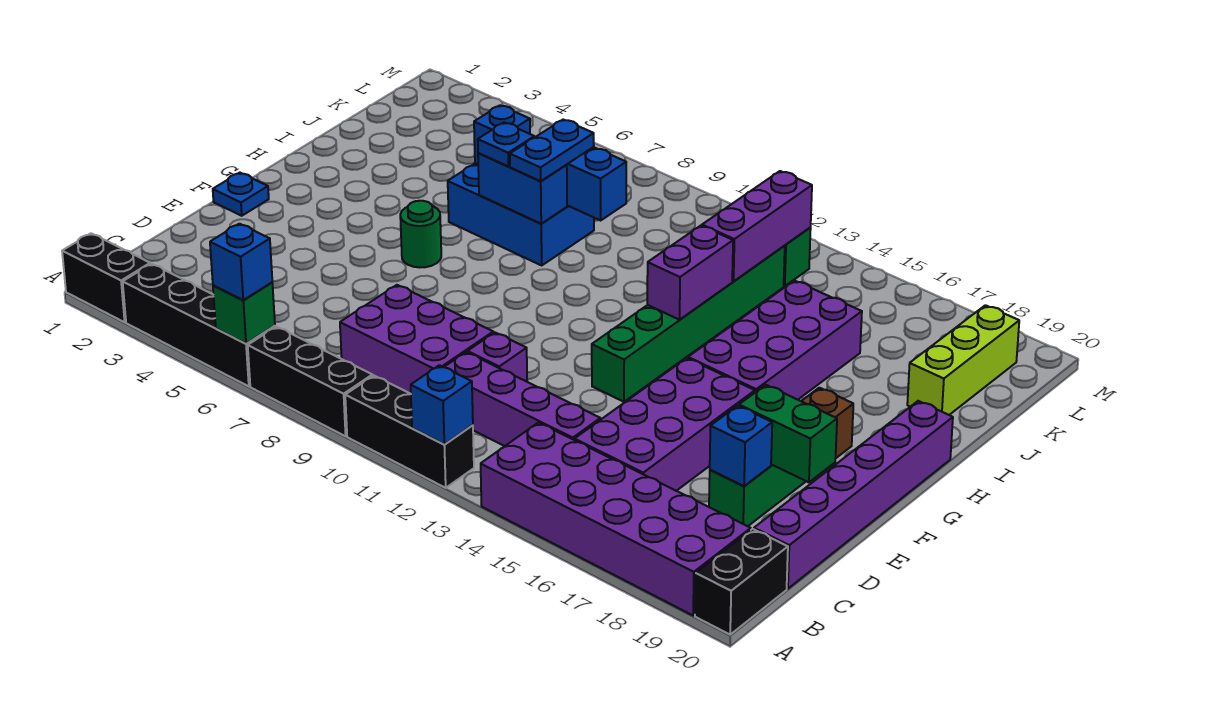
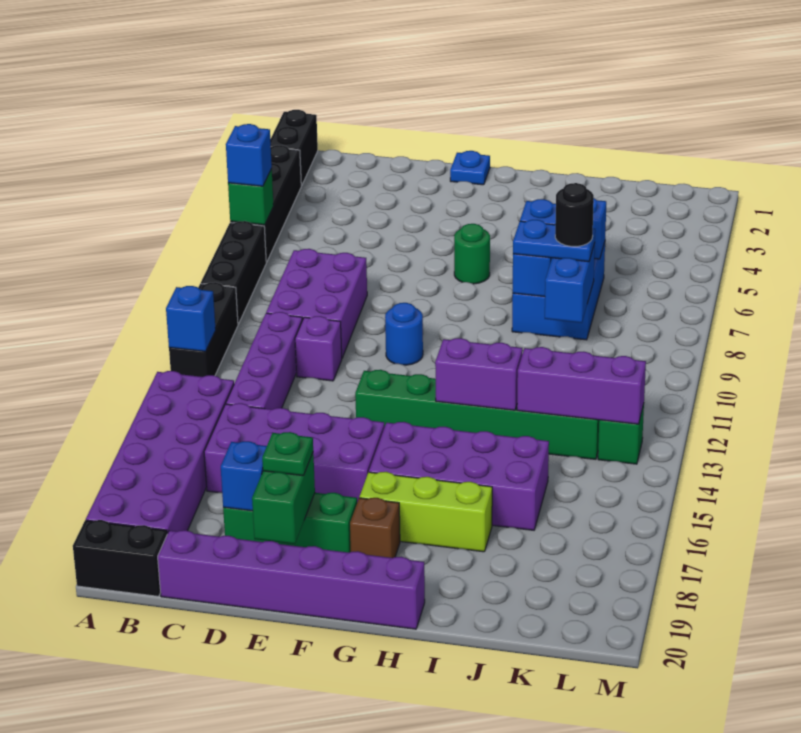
none -> green plate E18 level 3
none -> blue round brick F10 level 1
none -> black round brick J8 level 4
lime brick J19:L19 level 1 -> lime brick G17:I17 level 1

